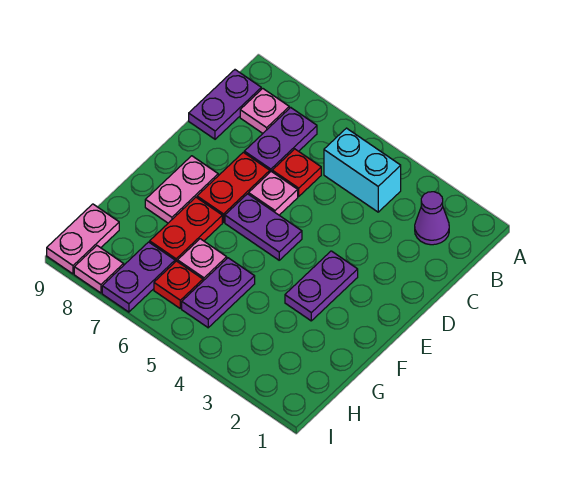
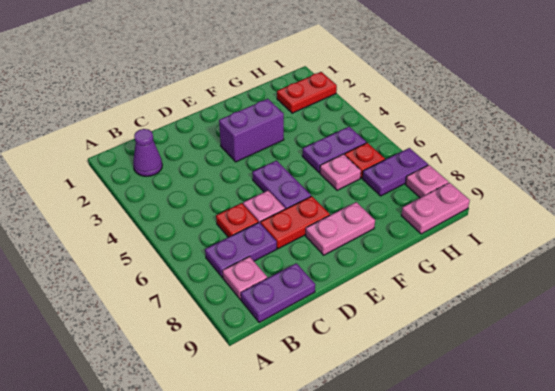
cyan brick B4:B5 level 1 -> none
purple plate E3:F3 level 1 -> purple brick E3:F3 level 1
red plate F7:G7 level 1 -> red plate H2:I2 level 1

